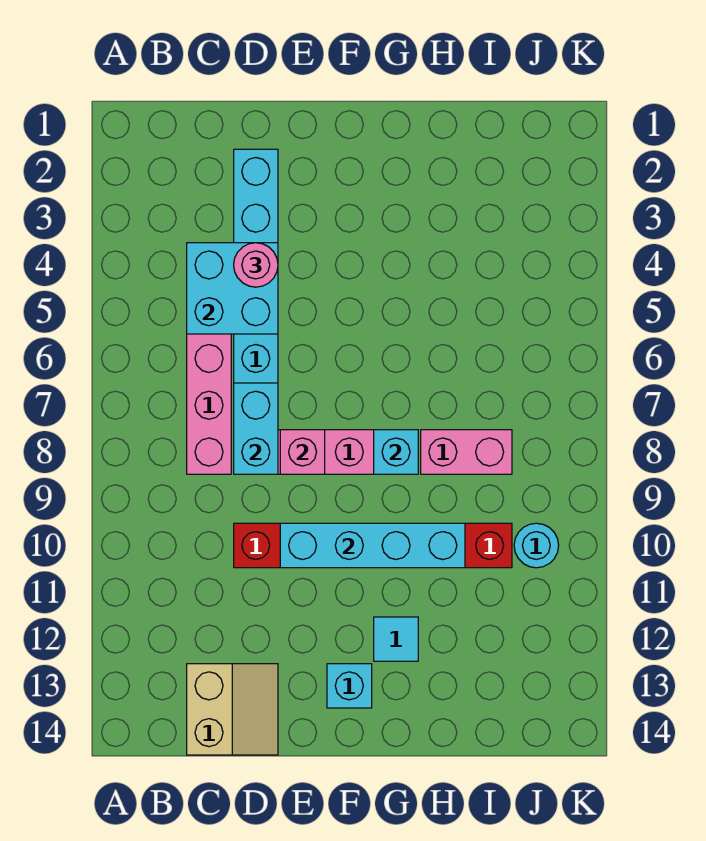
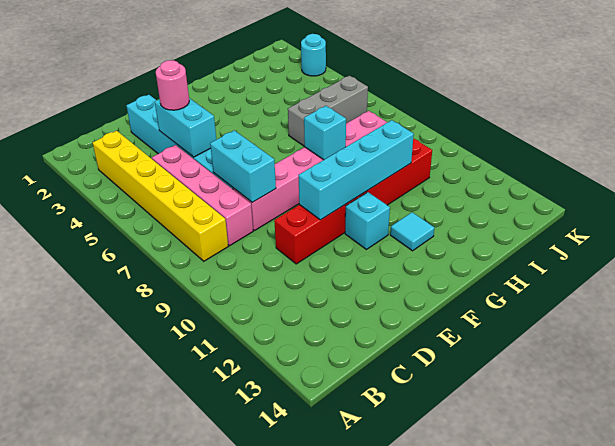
none -> yellow brick B3:B8 level 1
cyan brick C4:D5 level 2 -> cyan brick D4:D5 level 2
tan slope C13:D14 level 1 top C -> none
pink brick E8 level 2 -> none
cyan brick F13 level 1 -> cyan brick F11 level 1
none -> grey brick H6:J6 level 1
cyan round brick J10 level 1 -> cyan round brick K3 level 1

